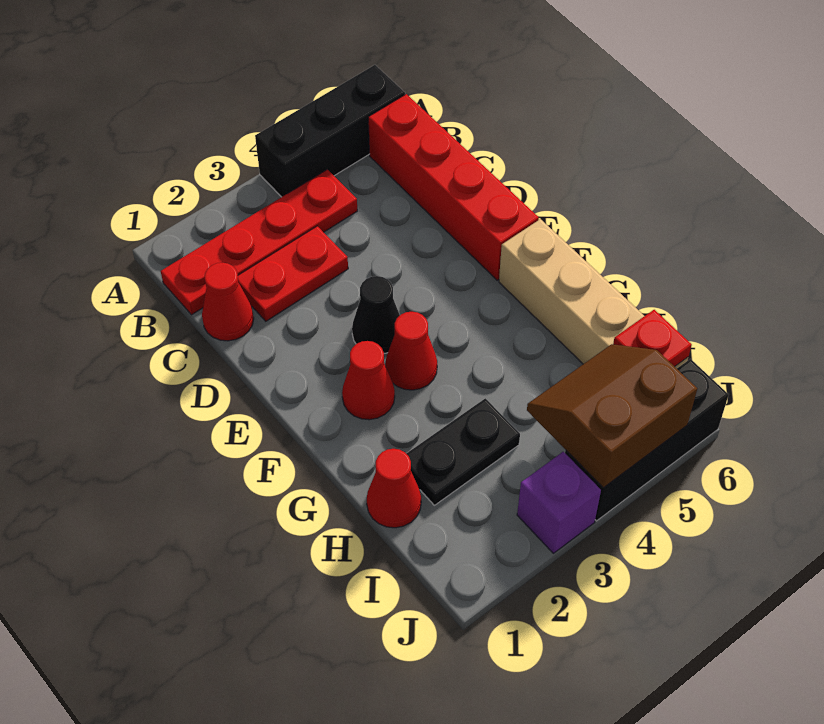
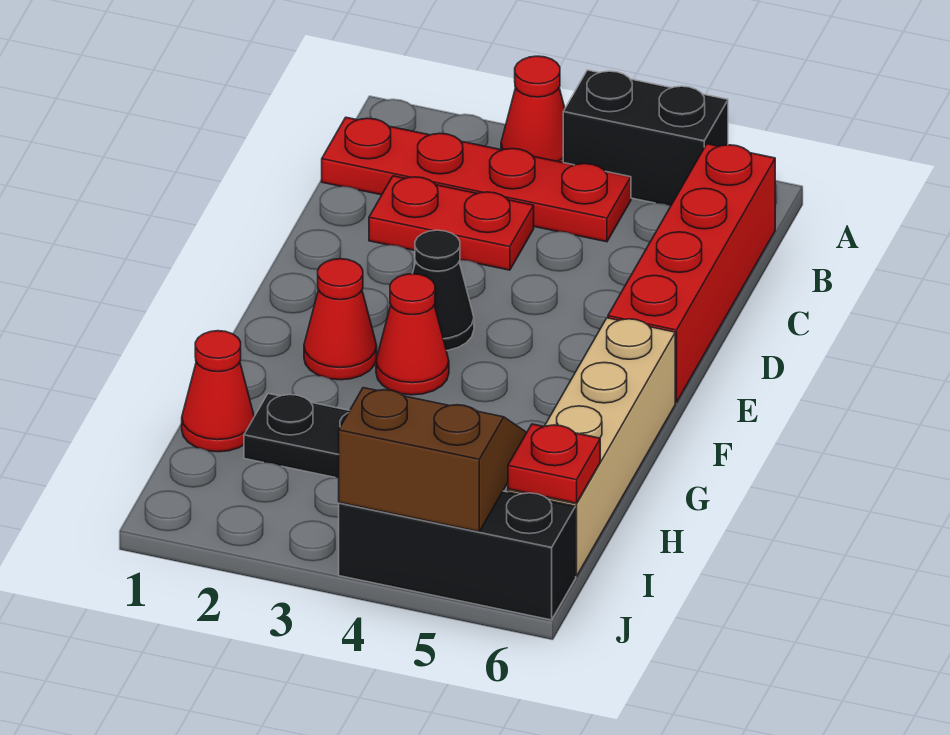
black brick A4:A6 level 1 -> black brick A4:A5 level 1
red cone C1 level 1 -> red cone A3 level 1
purple brick J3 level 1 -> none

